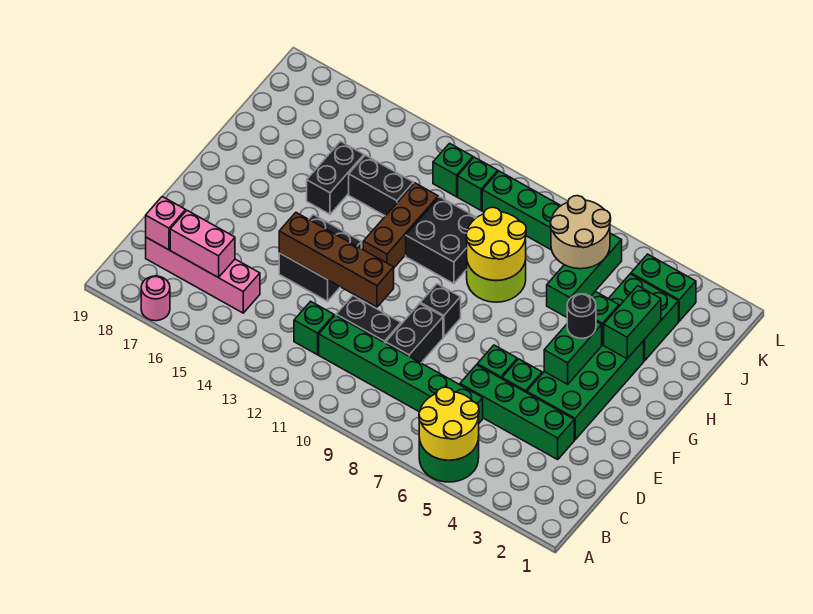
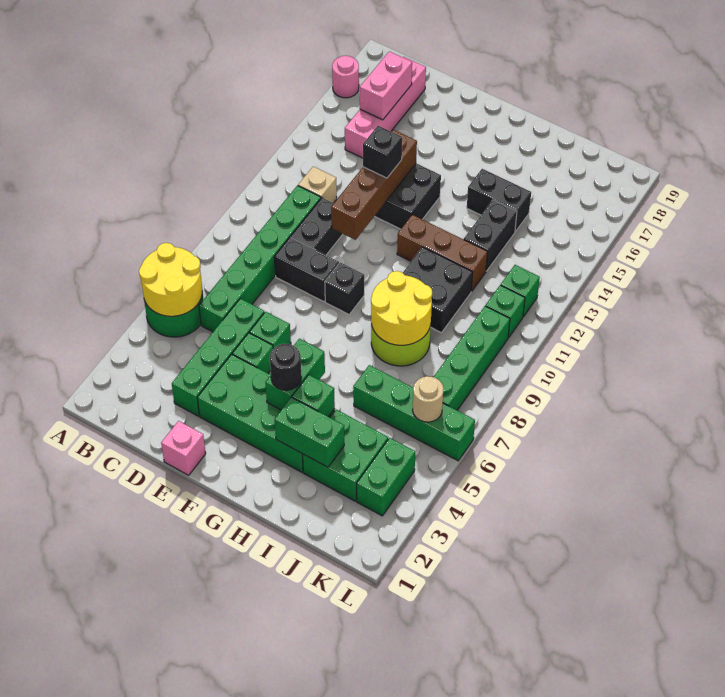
green brick C12 level 1 -> tan brick C12 level 1
pink brick C18 level 2 -> pink brick E1 level 1
none -> black brick E13 level 3
green brick F4:G4 level 2 -> green brick G4:G5 level 2
green brick I6:K6 level 1 -> green brick I6:L6 level 1
tan round brick J6:K7 level 2 -> tan round brick K6 level 2

